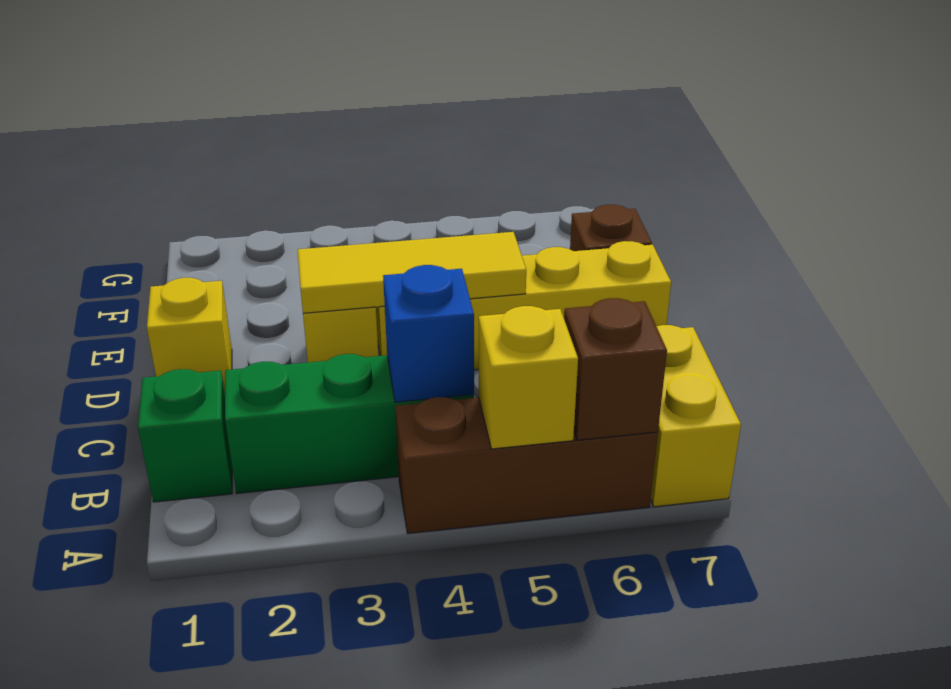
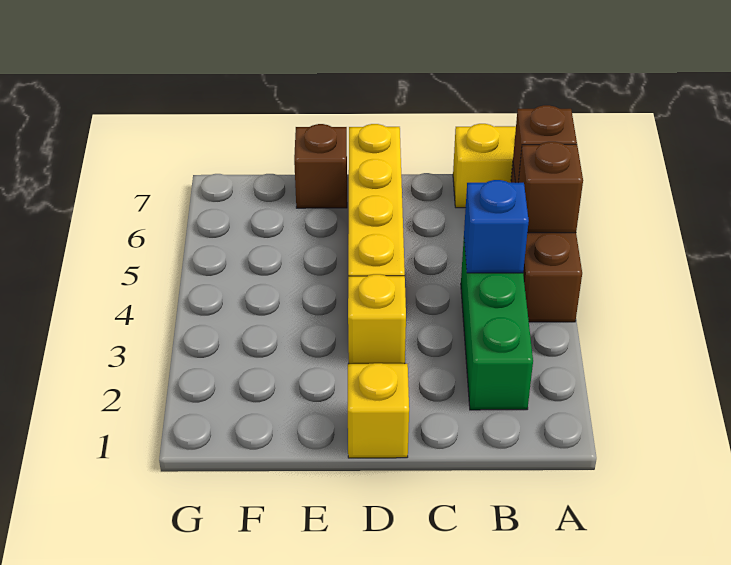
yellow brick A5 level 2 -> brown brick A5 level 2
green brick B1 level 1 -> none
yellow tile D3:D5 level 2 -> none

